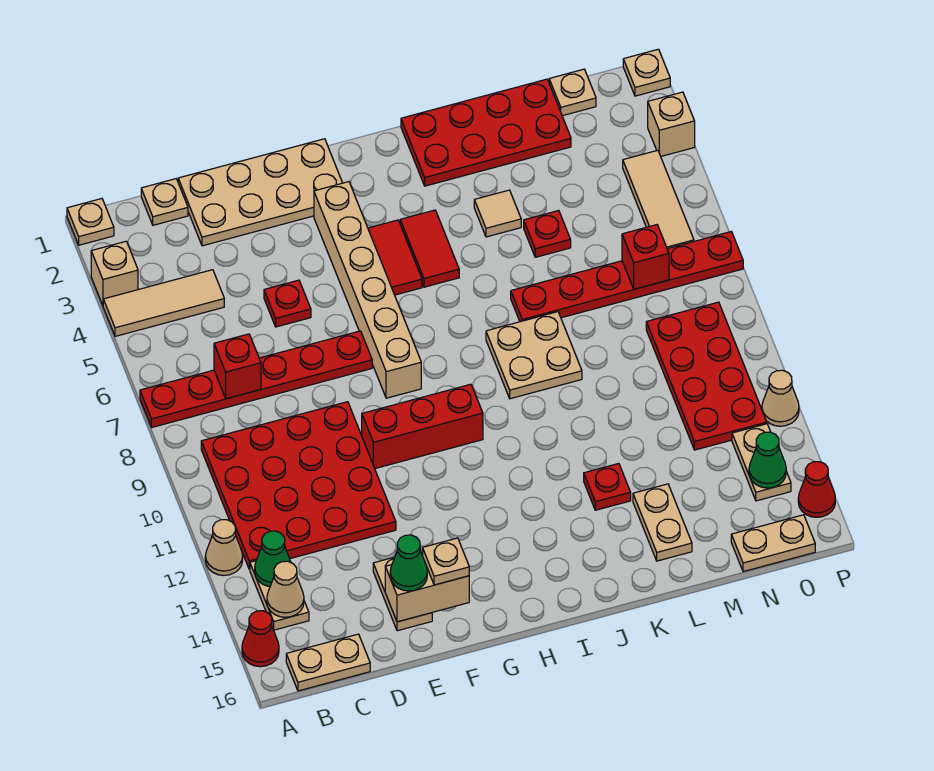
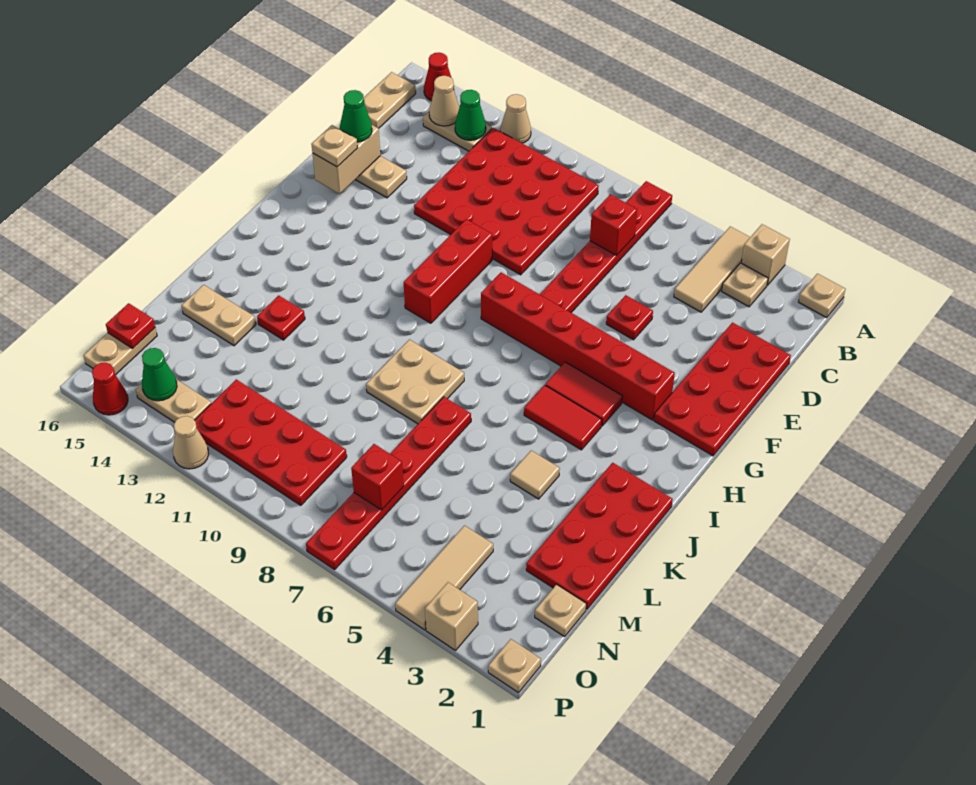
tan plate C1 level 1 -> tan plate B3 level 1
tan plate D1:G2 level 1 -> red plate D1:G2 level 1
tan brick G3:G8 level 1 -> red brick G3:G8 level 1
red plate L5 level 1 -> red plate N16 level 2
tan tile O4:O6 level 1 -> tan tile N4:P4 level 1

